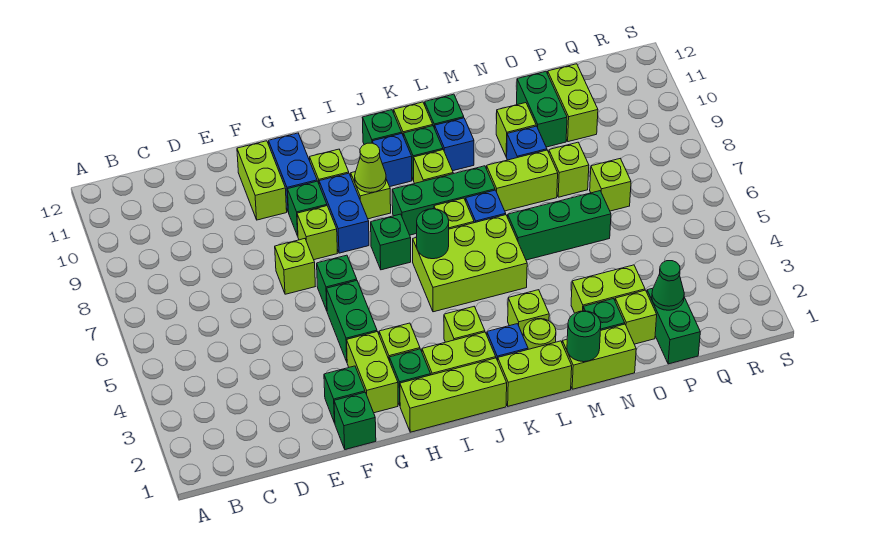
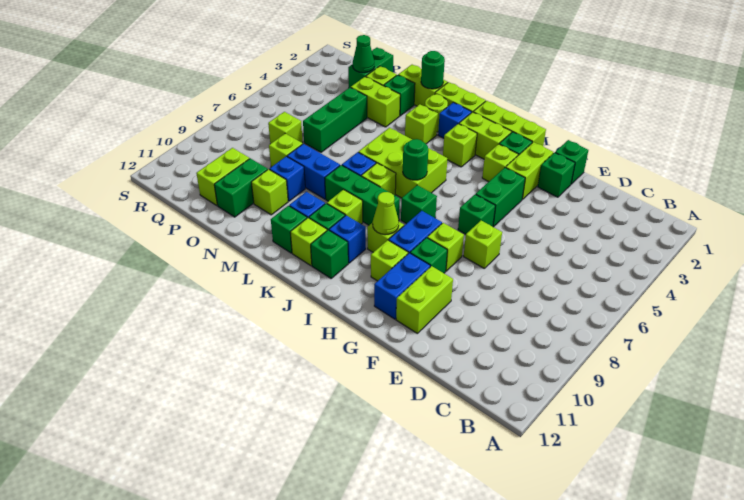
green brick M6:O6 level 1 -> green brick O4:O6 level 1
lime brick M8:N8 level 1 -> blue brick M8:N8 level 1

